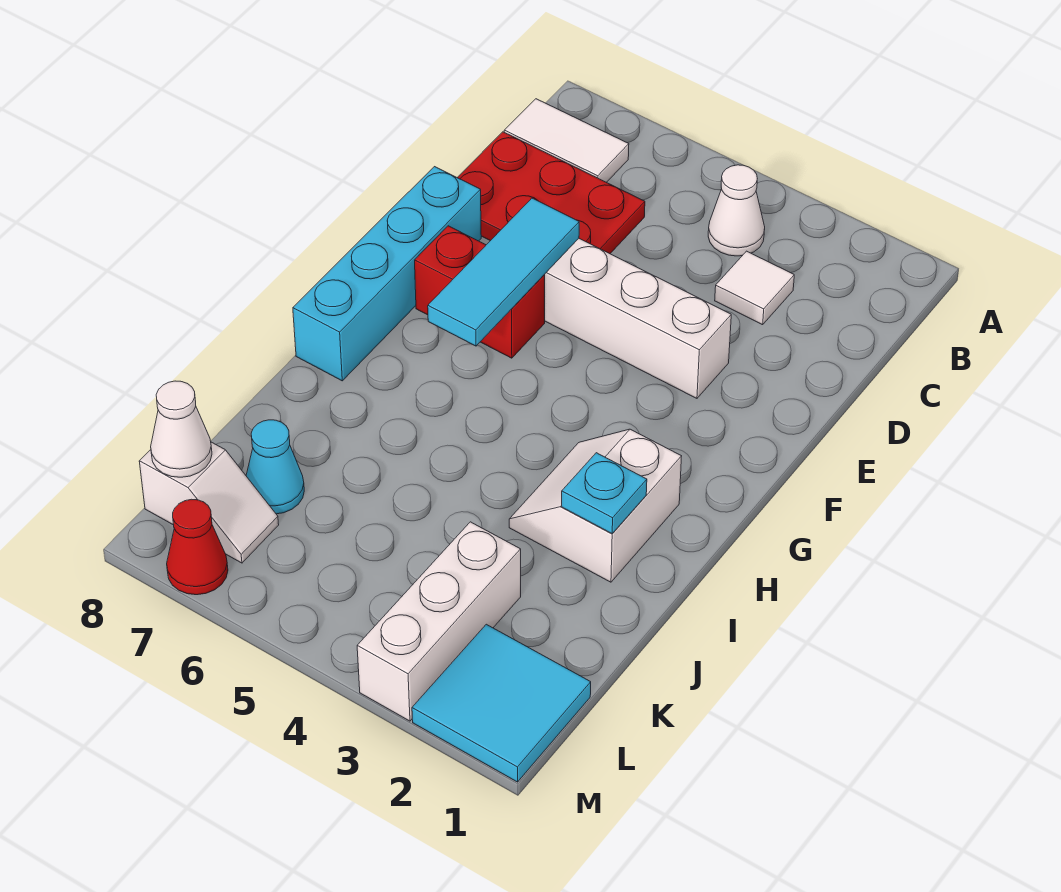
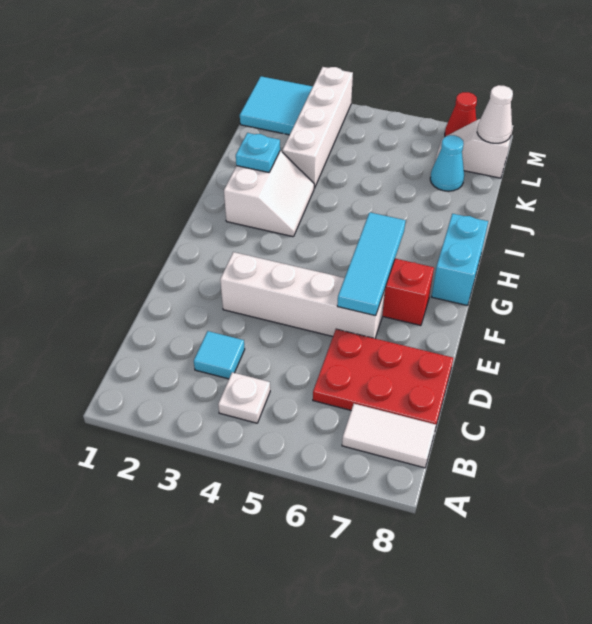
white cone B4 level 1 -> white plate B4 level 1
white tile C3 level 1 -> cyan tile C3 level 1
cyan brick E8:H8 level 1 -> cyan brick G8:H8 level 1
white brick K3:M3 level 1 -> white brick J3:M3 level 1

